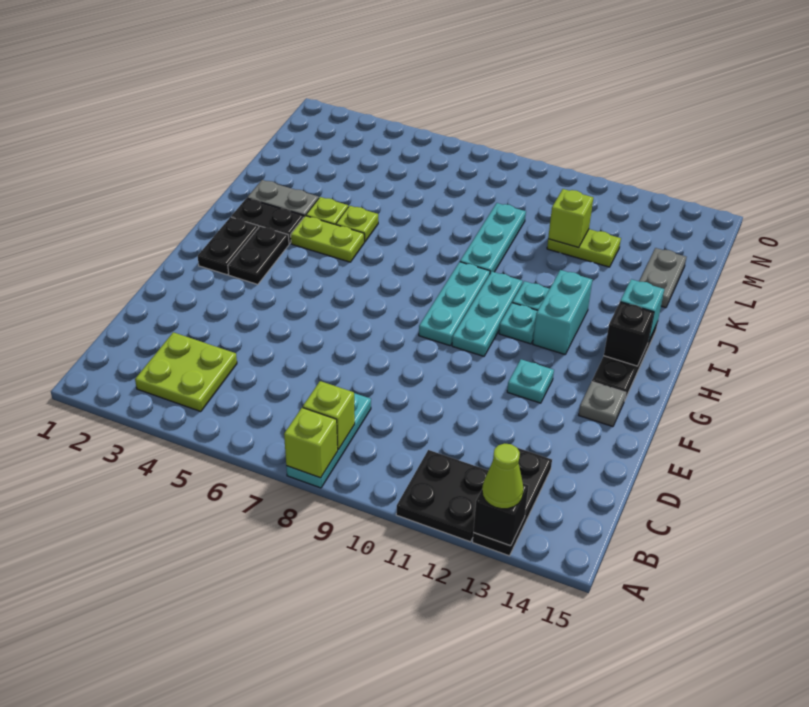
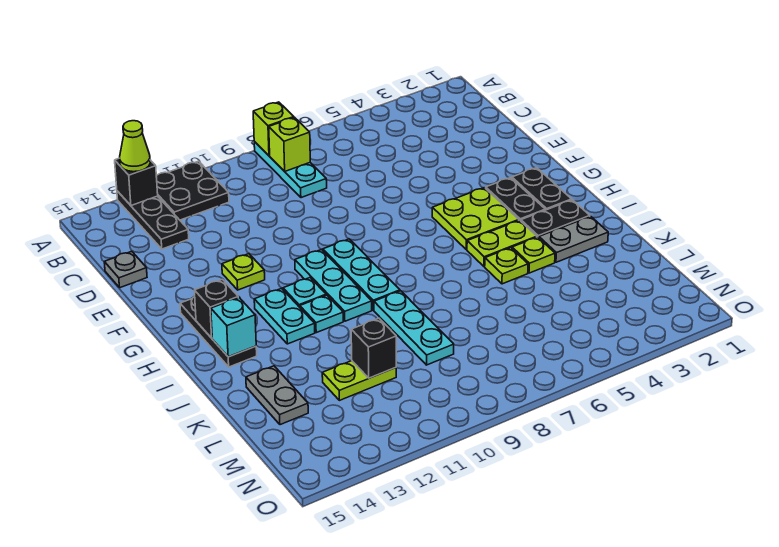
lime plate B3:C4 level 1 -> lime plate G4:H5 level 1
cyan plate F12 level 1 -> lime plate F12 level 1
grey plate F14 level 1 -> grey plate D15 level 1
cyan brick H12:I12 level 1 -> cyan plate H12:I12 level 1
lime brick L11 level 2 -> black brick L11 level 2

